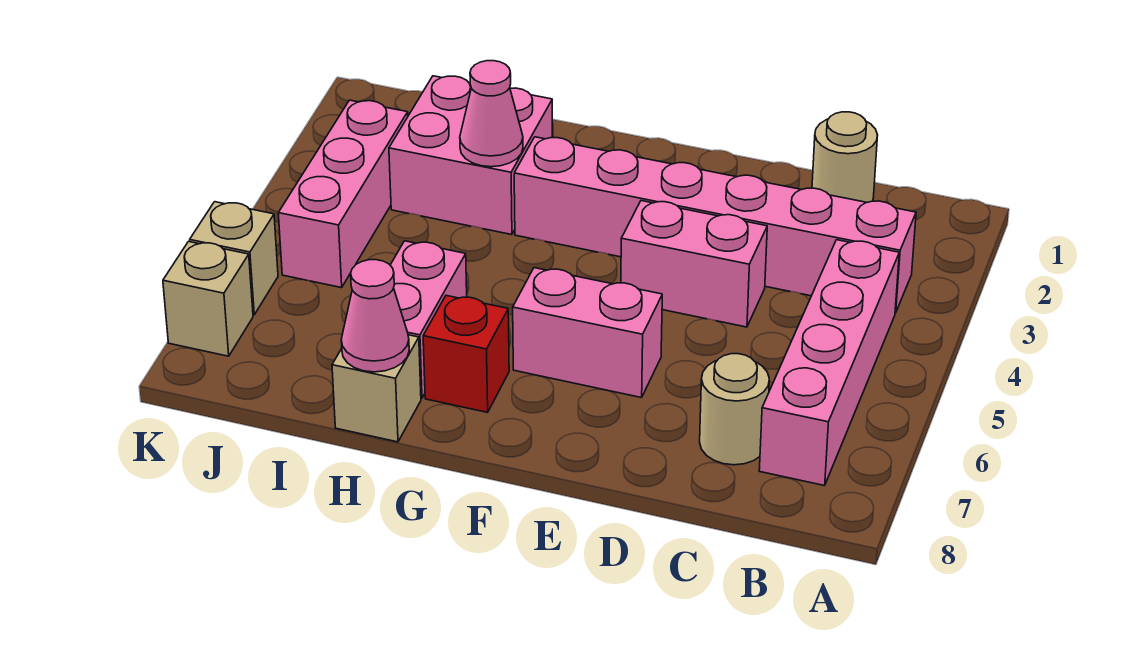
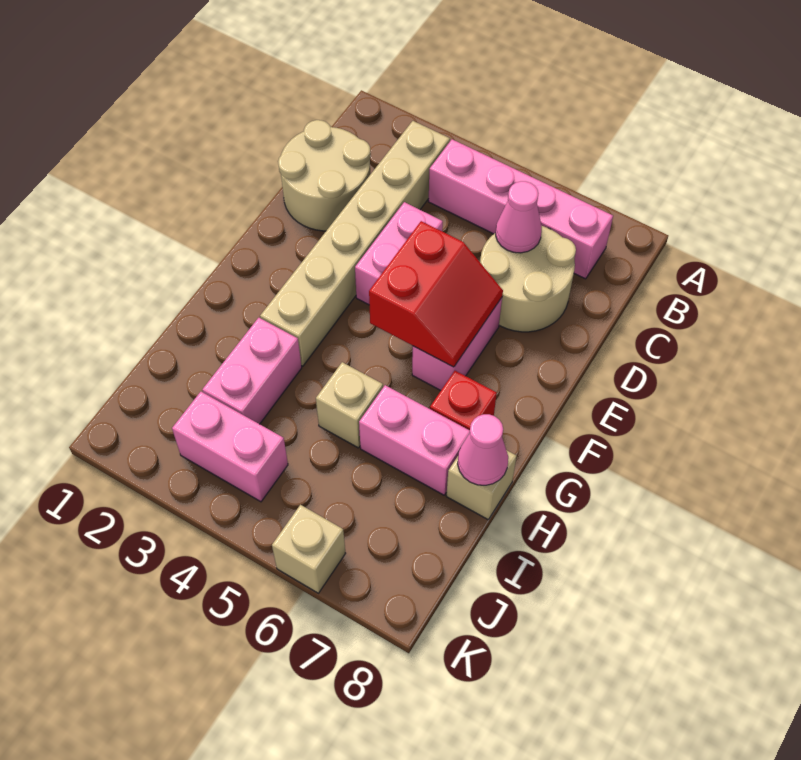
pink brick B3:G3 level 1 -> tan brick B3:G3 level 1
tan round brick C1 level 1 -> tan round brick C1:D2 level 1
tan round brick C7 level 1 -> tan round brick C6:D7 level 1
none -> red slope E5:F6 level 2 top 5
pink brick H2:I3 level 1 -> pink brick H3:I3 level 1
pink cone H3 level 2 -> pink cone C6 level 2
pink brick J3:J5 level 1 -> pink brick J3:J4 level 1
tan brick K7 level 1 -> tan brick H5 level 1

